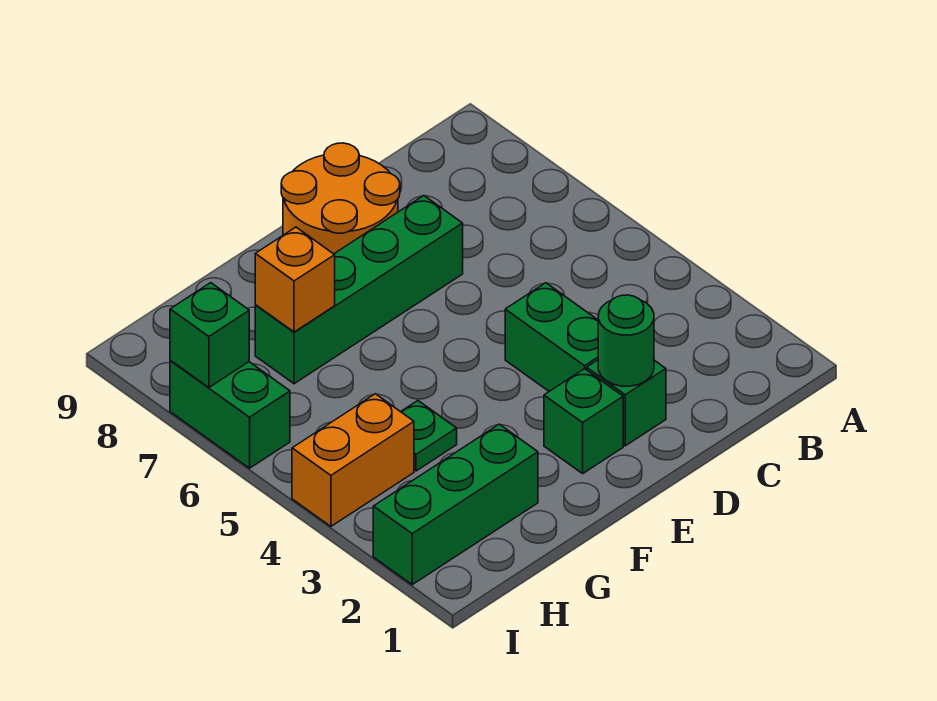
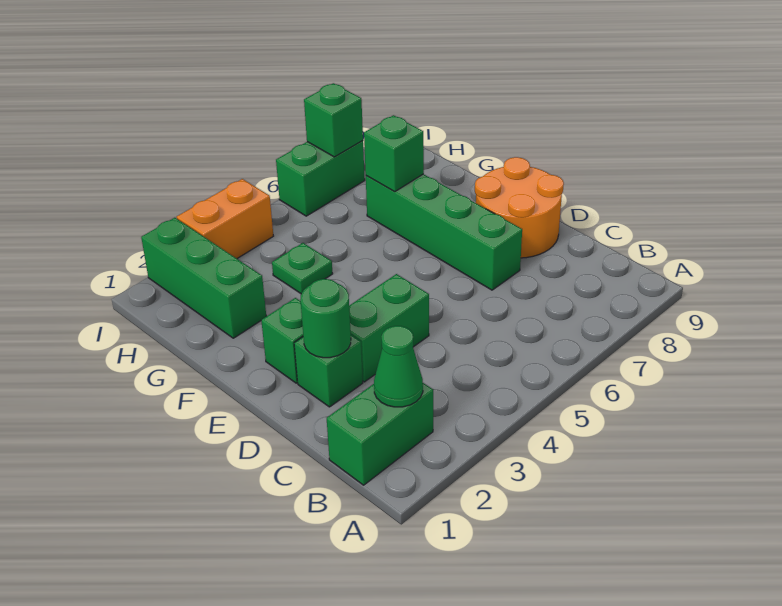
none -> green brick B1:B2 level 1
none -> green cone B2 level 2
orange brick G7 level 2 -> green brick G7 level 2
orange brick H4:I4 level 1 -> orange brick I3:I4 level 1

